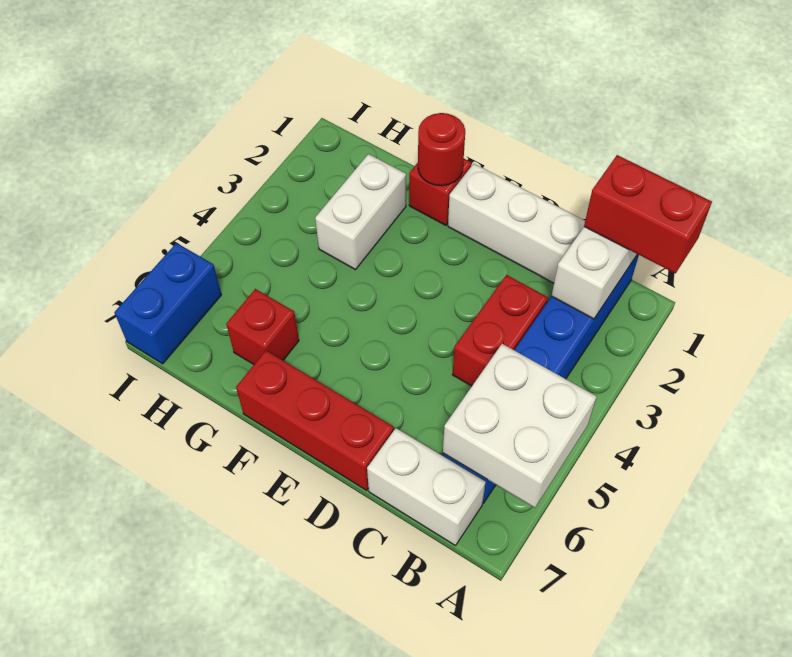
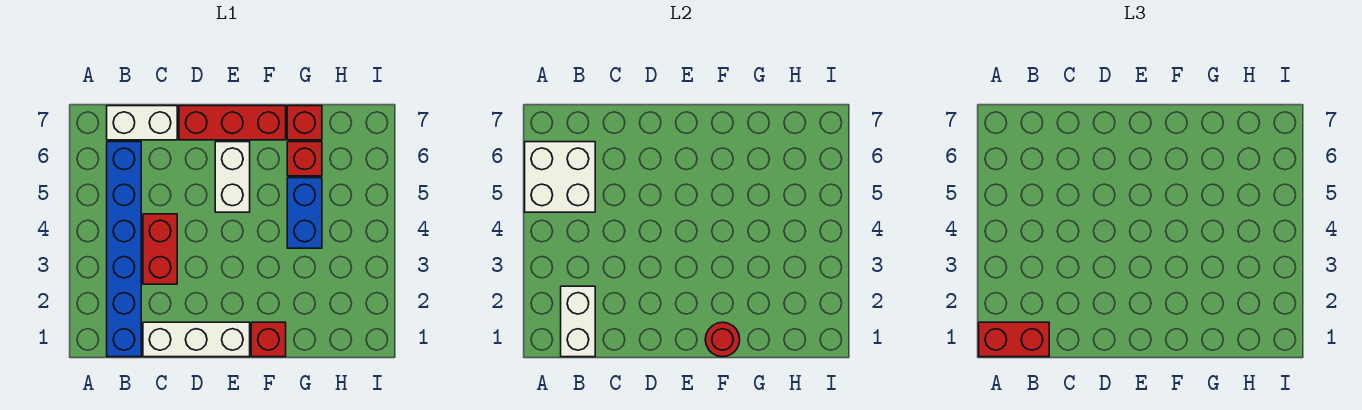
white brick G2:G3 level 1 -> white brick E5:E6 level 1
none -> red brick G7 level 1
blue brick I6:I7 level 1 -> blue brick G4:G5 level 1

